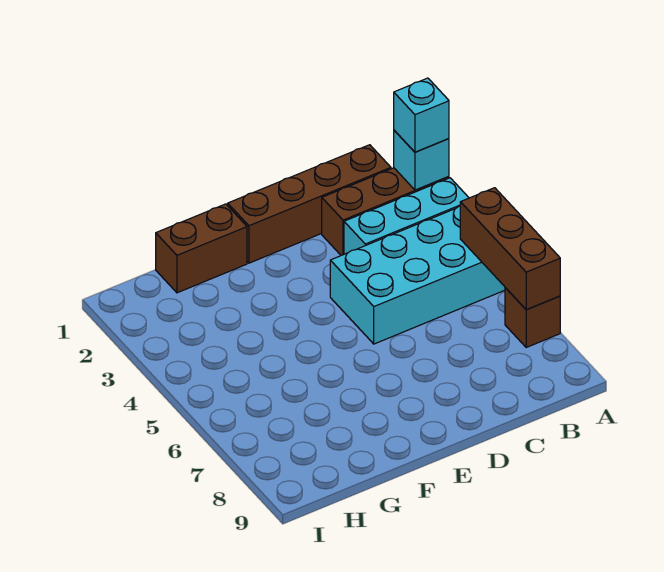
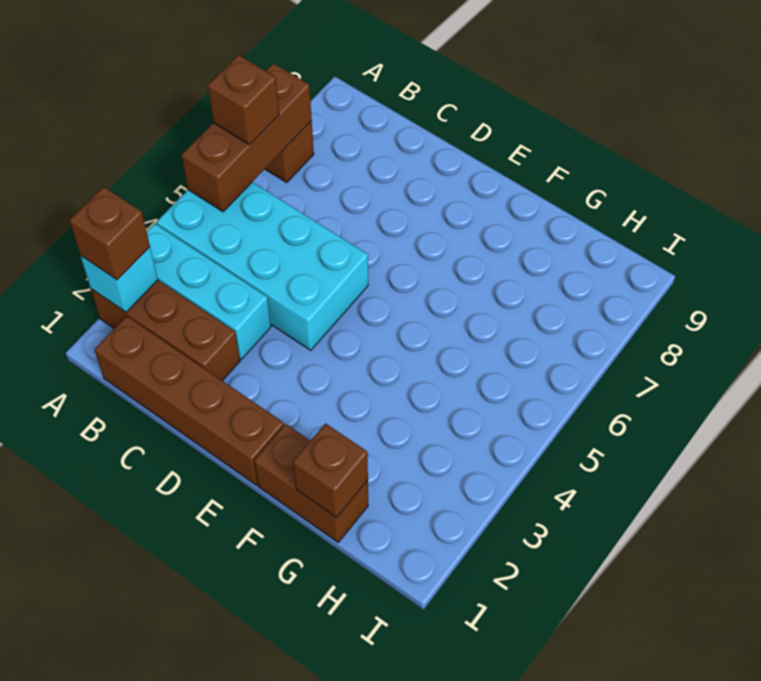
cyan brick A2 level 3 -> brown brick A2 level 3
none -> brown brick A6 level 3
none -> brown brick G1 level 2

